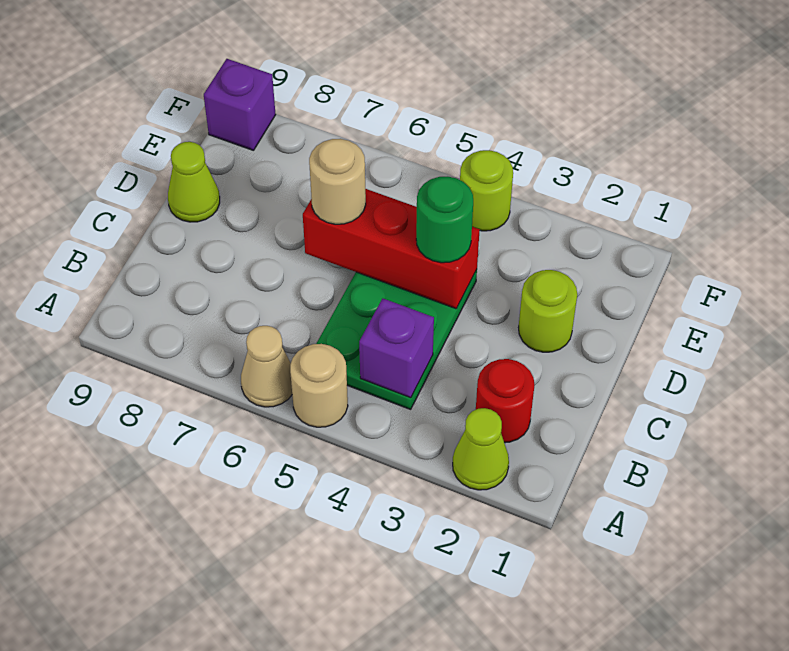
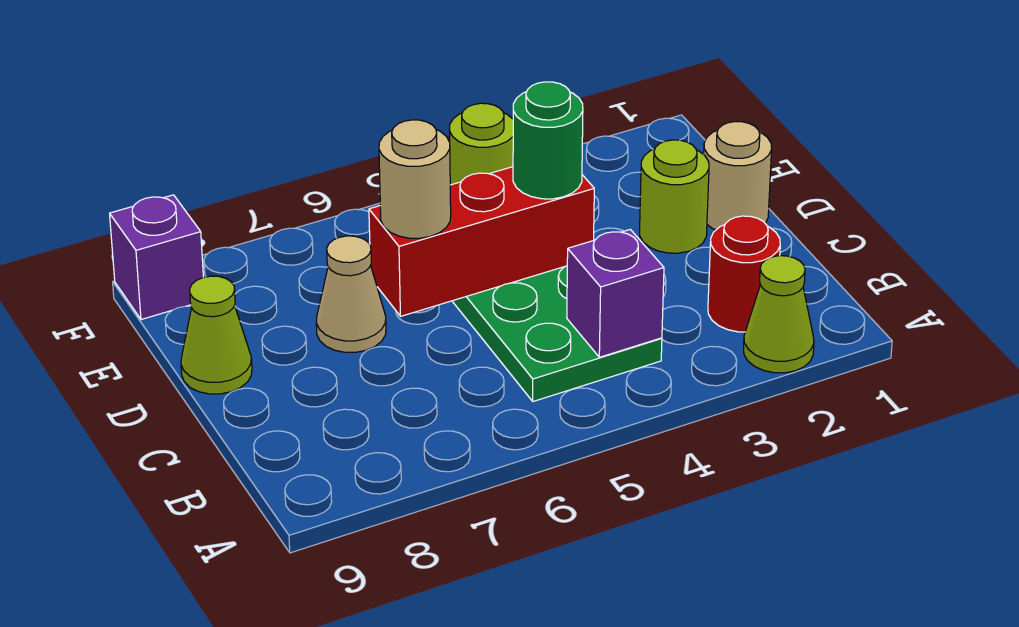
tan round brick A5 level 1 -> tan round brick D1 level 1
tan cone A6 level 1 -> tan cone D7 level 1

